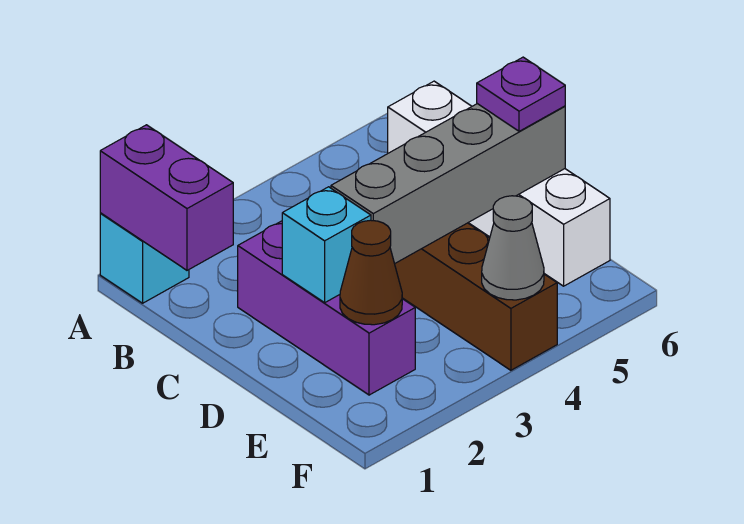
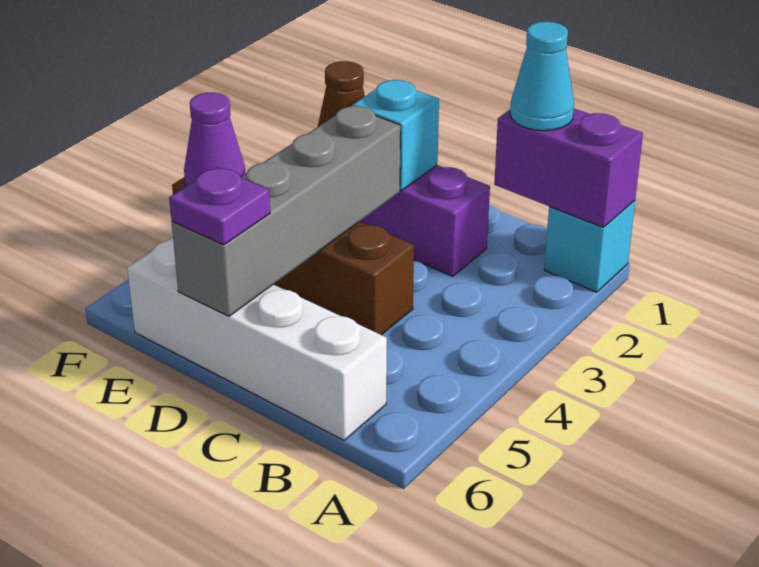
none -> cyan cone B1 level 3
grey cone F4 level 2 -> purple cone F4 level 2

